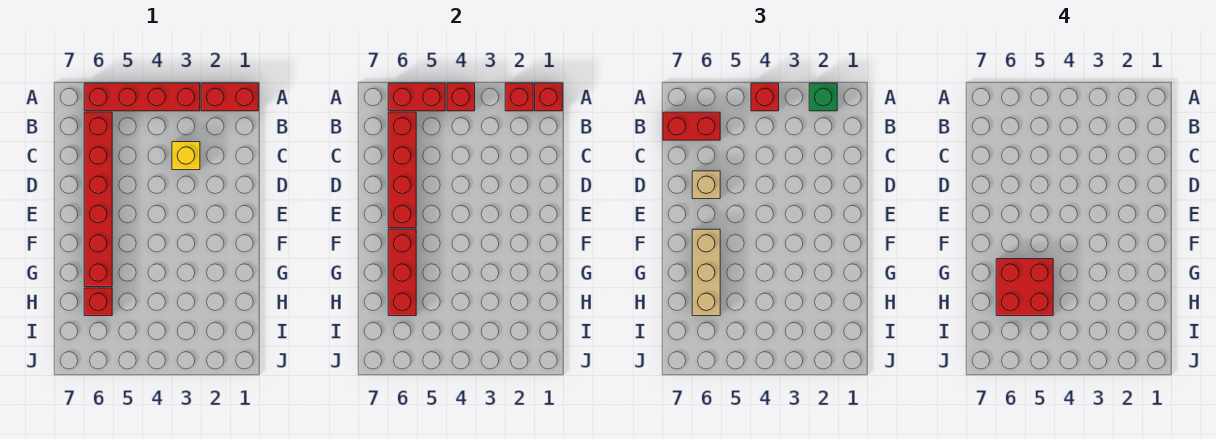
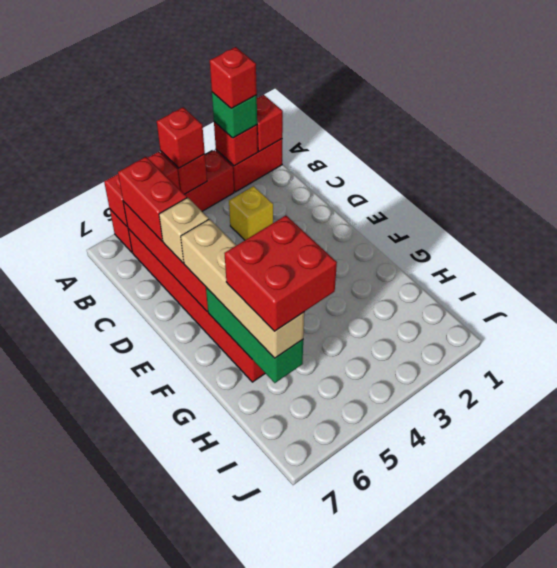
red brick B6:B7 level 3 -> red brick B6:C6 level 3
red brick F6:H6 level 2 -> green brick F6:H6 level 2
tan brick F6:H6 level 3 -> tan brick E6:H6 level 3
red brick H6 level 1 -> red brick A2 level 4

